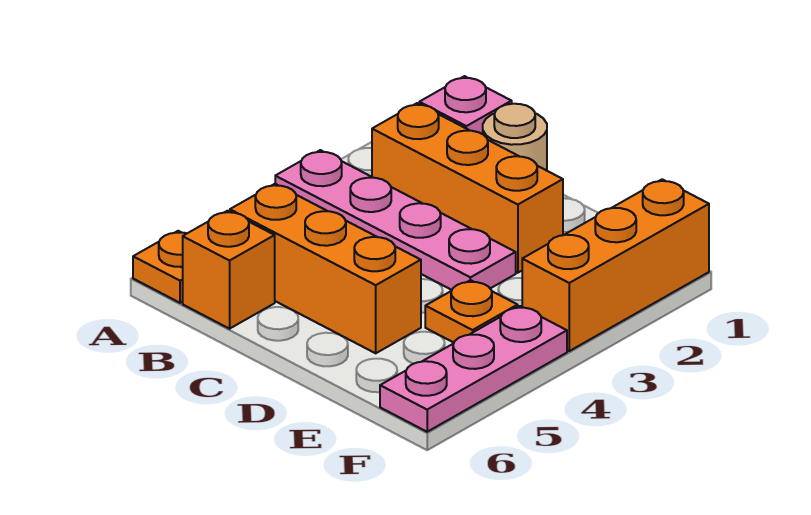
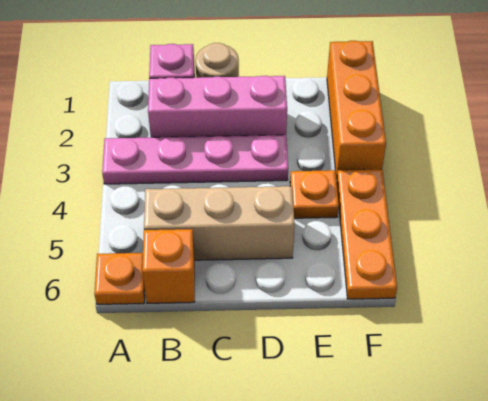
orange brick B2:D2 level 1 -> pink brick B2:D2 level 1
orange brick B5:D5 level 1 -> tan brick B5:D5 level 1
pink plate F4:F6 level 1 -> orange plate F4:F6 level 1

